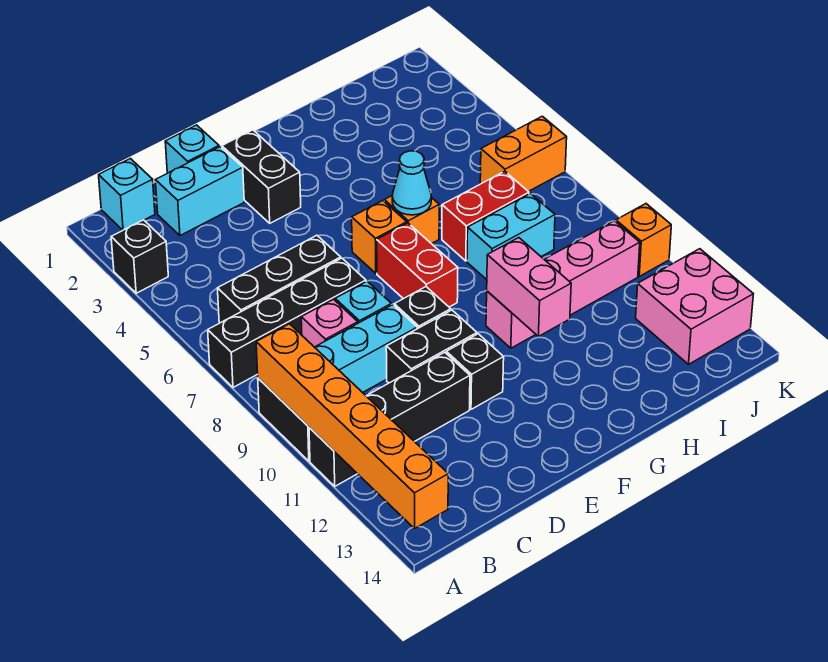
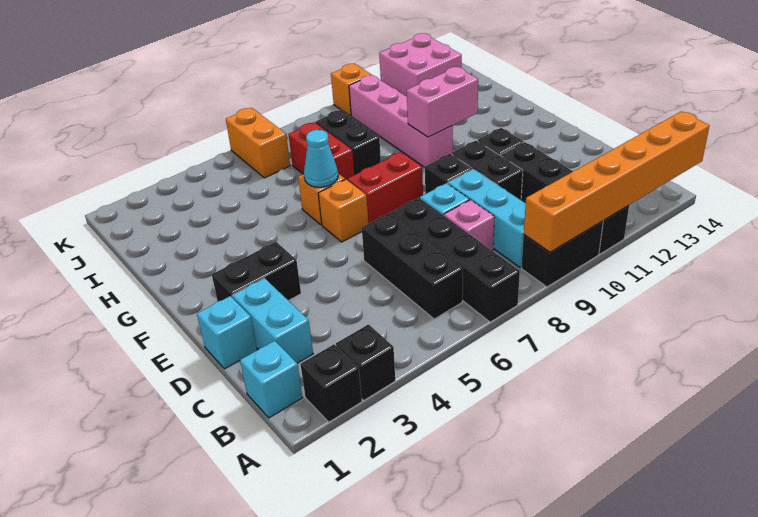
none -> black brick A2 level 1
cyan brick H8:I8 level 1 -> black brick H8:I8 level 1

